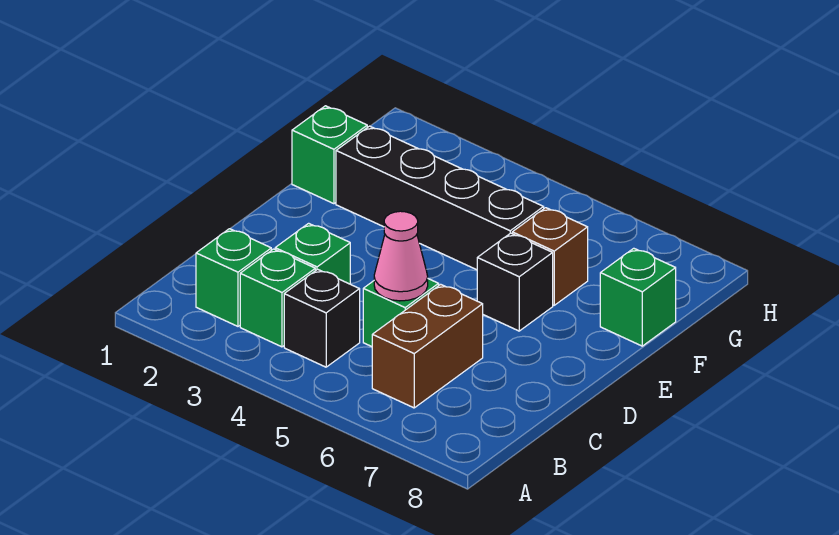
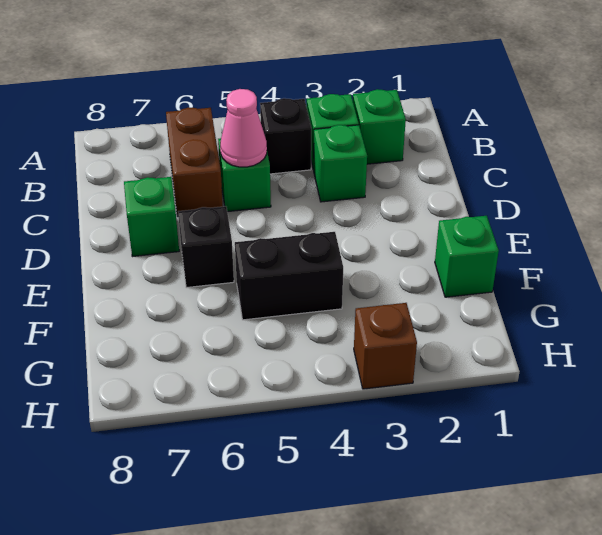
black brick F2:F5 level 1 -> black brick F4:F5 level 1
brown brick F6 level 1 -> brown brick H3 level 1
green brick F8 level 1 -> green brick D7 level 1

